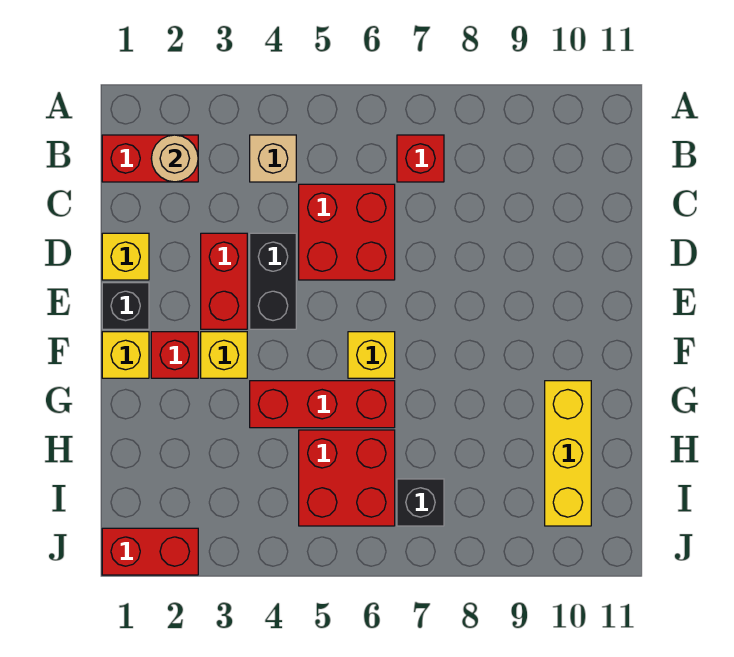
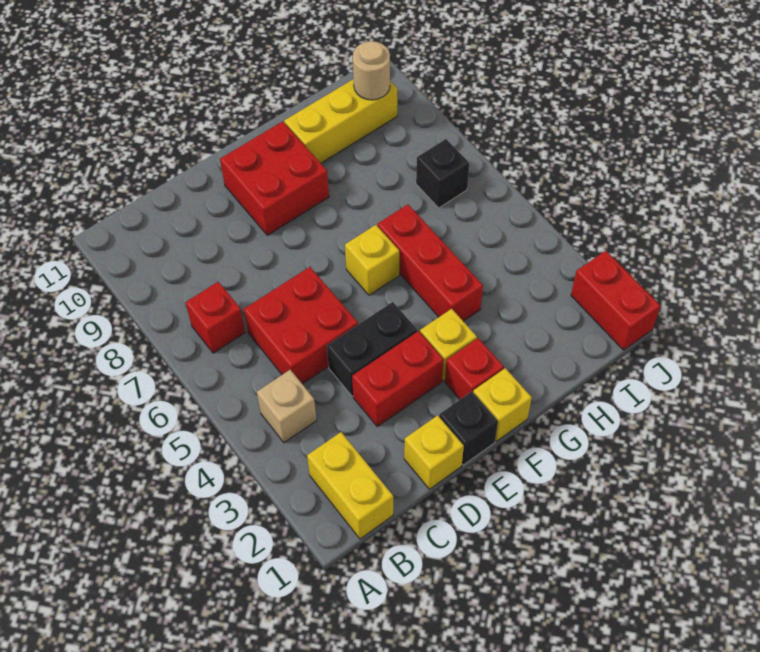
red brick B1:B2 level 1 -> yellow brick B1:B2 level 1
tan round brick B2 level 2 -> tan round brick I10 level 2
red brick H5:I6 level 1 -> red brick E9:F10 level 1

